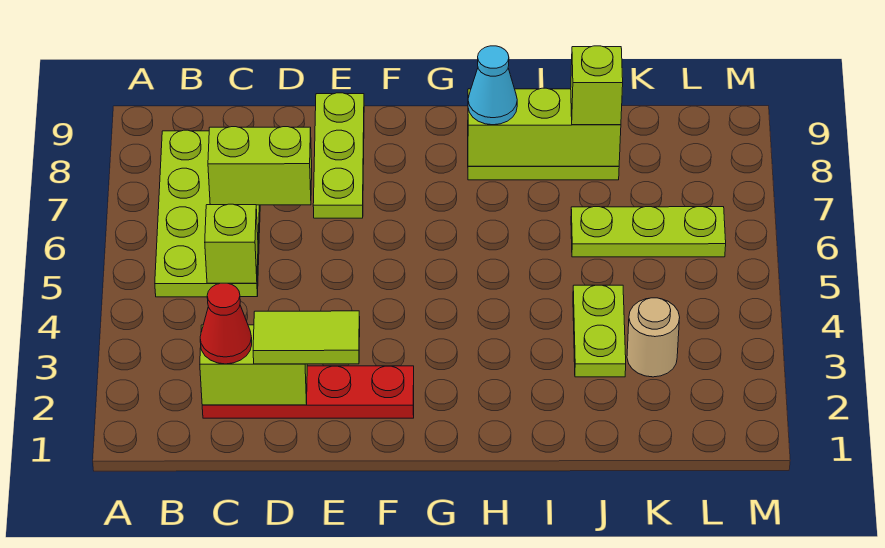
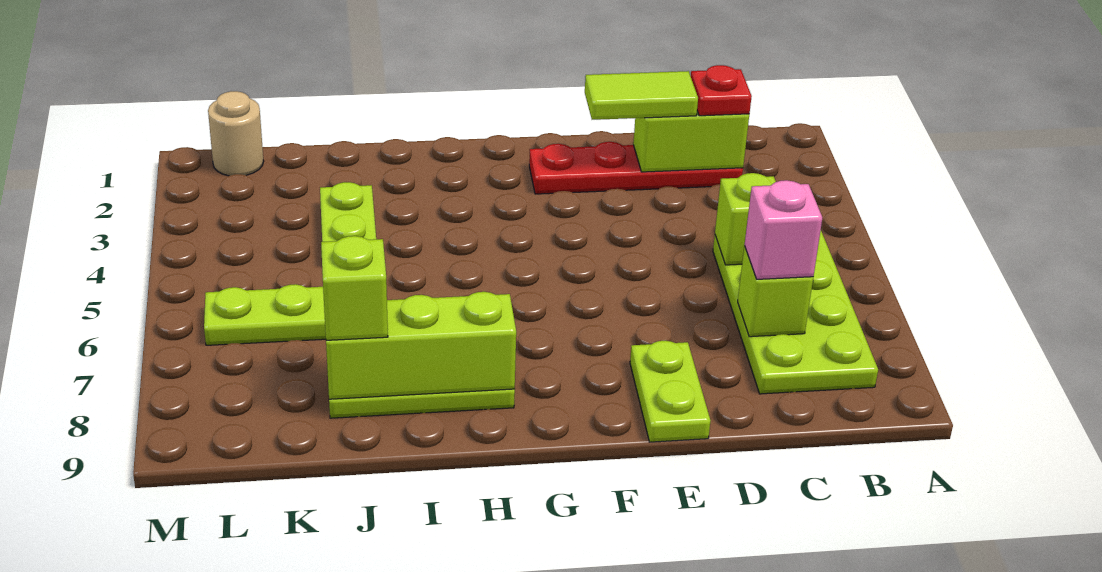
red cone C2 level 3 -> red plate C2 level 3
lime brick C7:D7 level 2 -> lime brick C7 level 2
none -> pink brick C7 level 3
lime plate E7:E9 level 1 -> lime plate E8:E9 level 1
cyan cone H8 level 3 -> none
tan round brick K3 level 1 -> tan round brick L1 level 1

